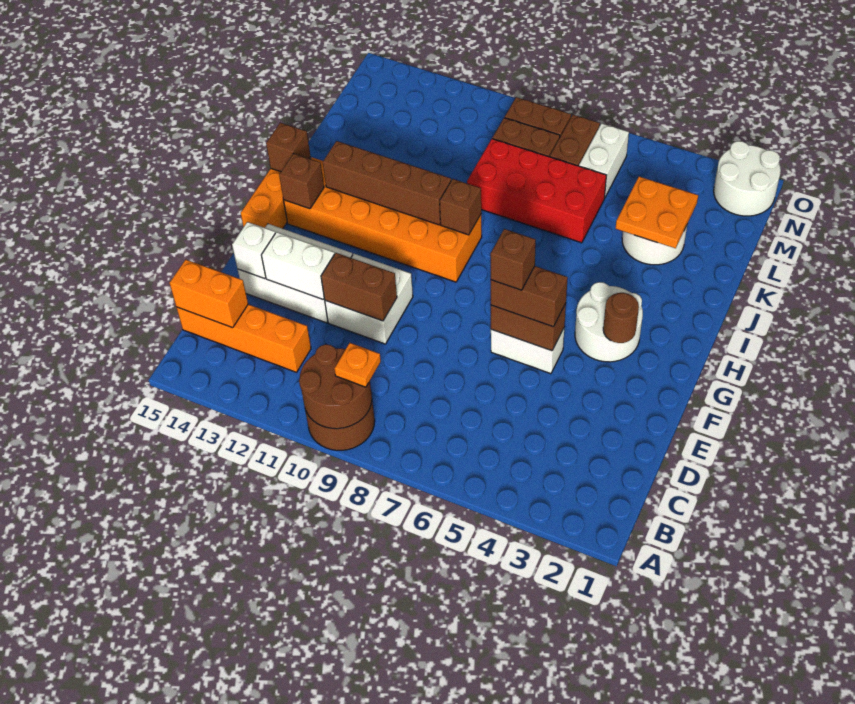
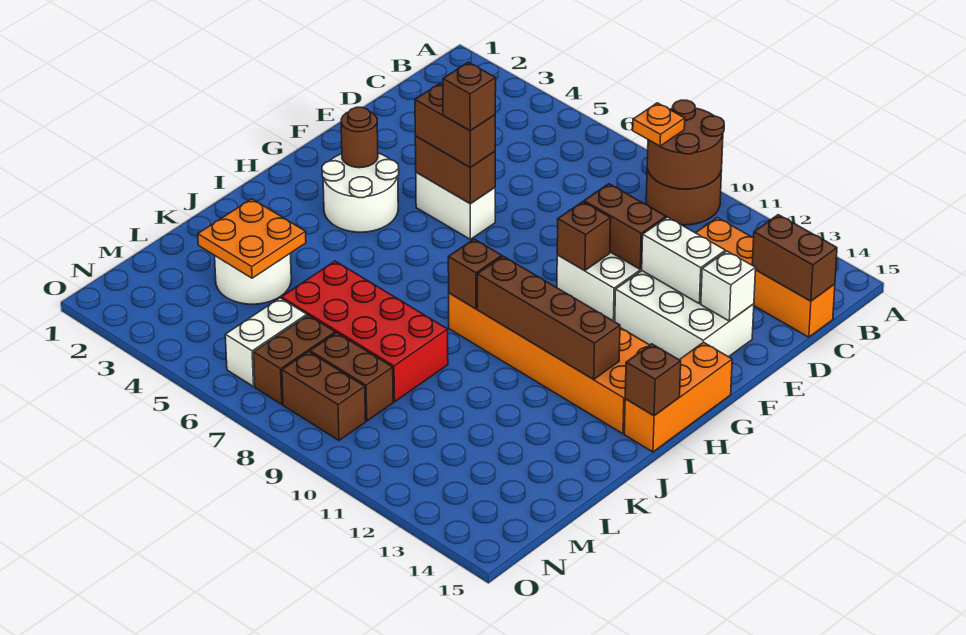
orange brick C14:C15 level 2 -> brown brick C14:C15 level 2
brown brick H14 level 2 -> brown brick F10 level 2
white round brick N1:O2 level 1 -> none

